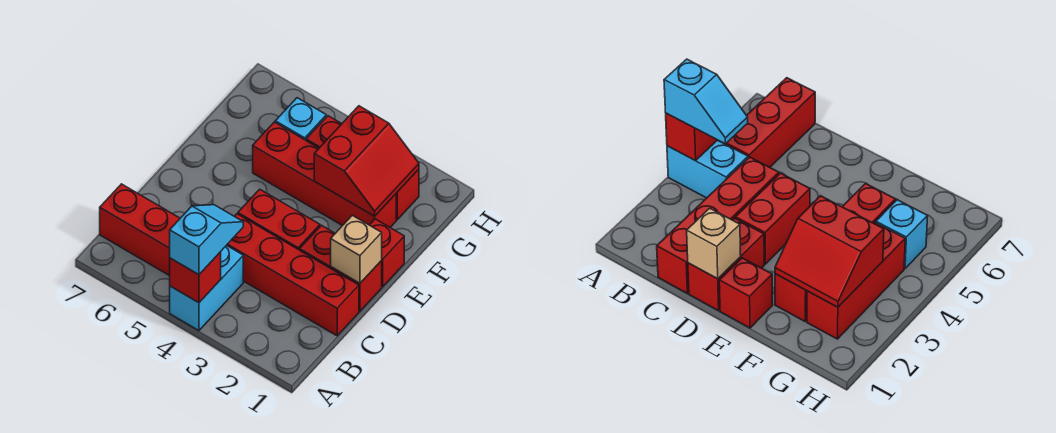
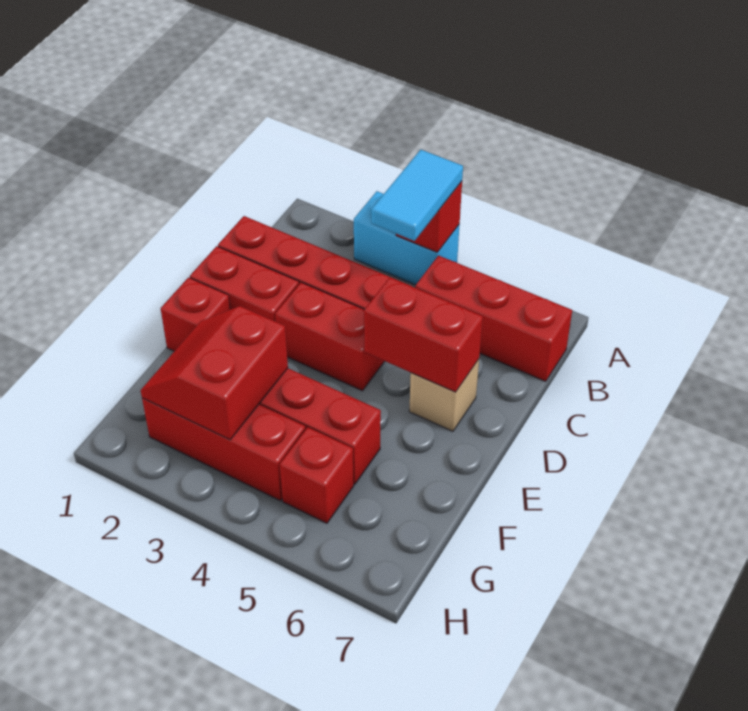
cyan brick A4:B4 level 1 -> cyan brick A3:A4 level 1
cyan slope A4:B4 level 3 top A -> cyan tile A4:B4 level 3
tan brick D1 level 2 -> tan brick D6 level 1
none -> red brick D5:D6 level 2
cyan brick G5 level 1 -> red brick G5 level 1

